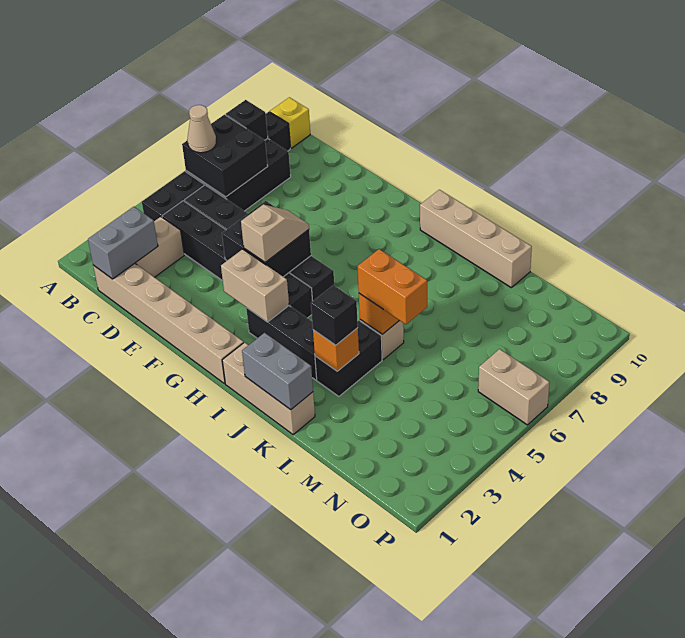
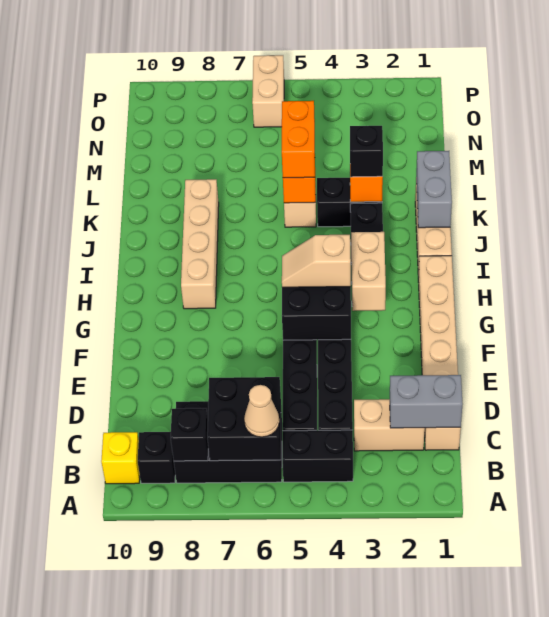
tan brick I10:L10 level 1 -> tan brick H8:K8 level 1

